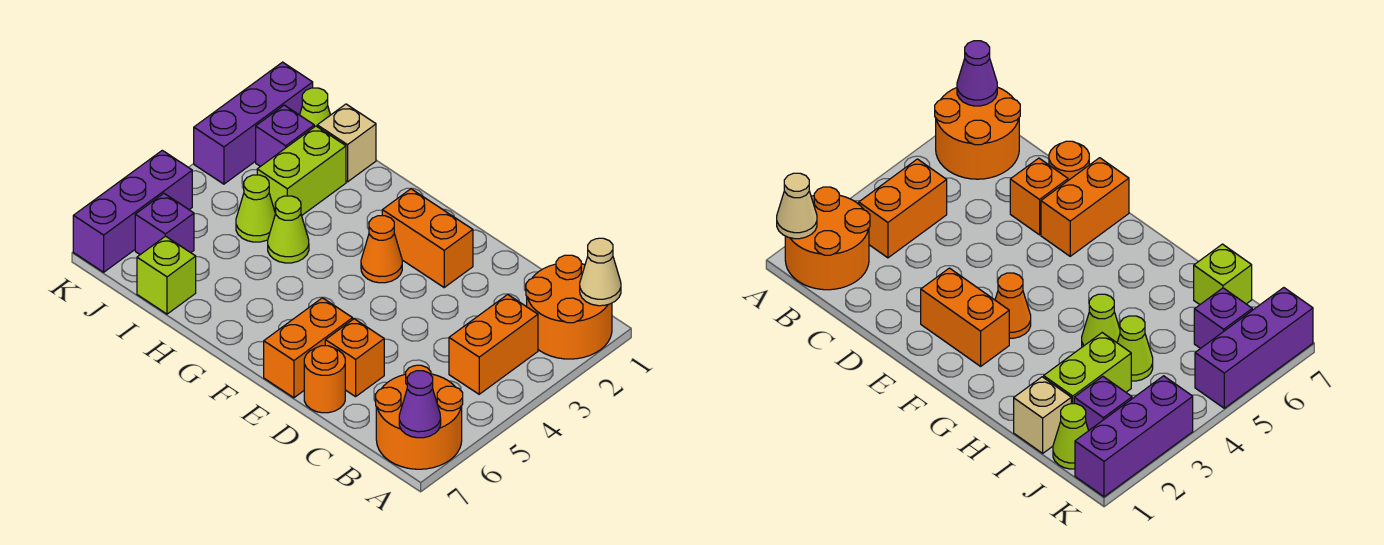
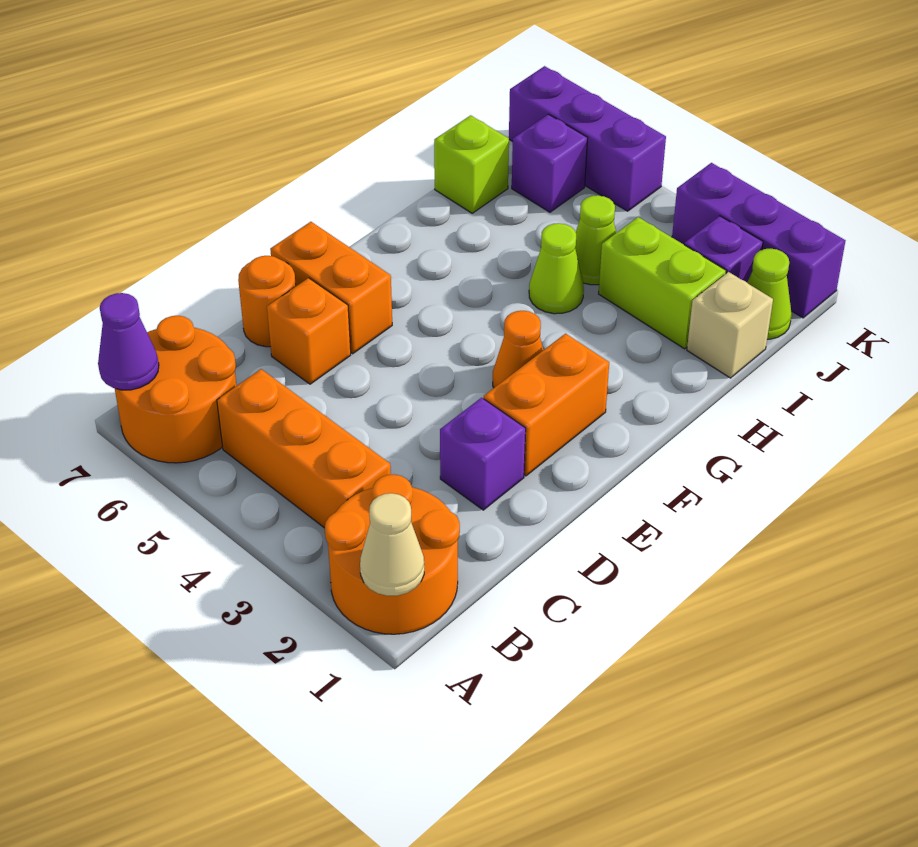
orange brick B3:B4 level 1 -> orange brick B3:B5 level 1
none -> purple brick D2 level 1

